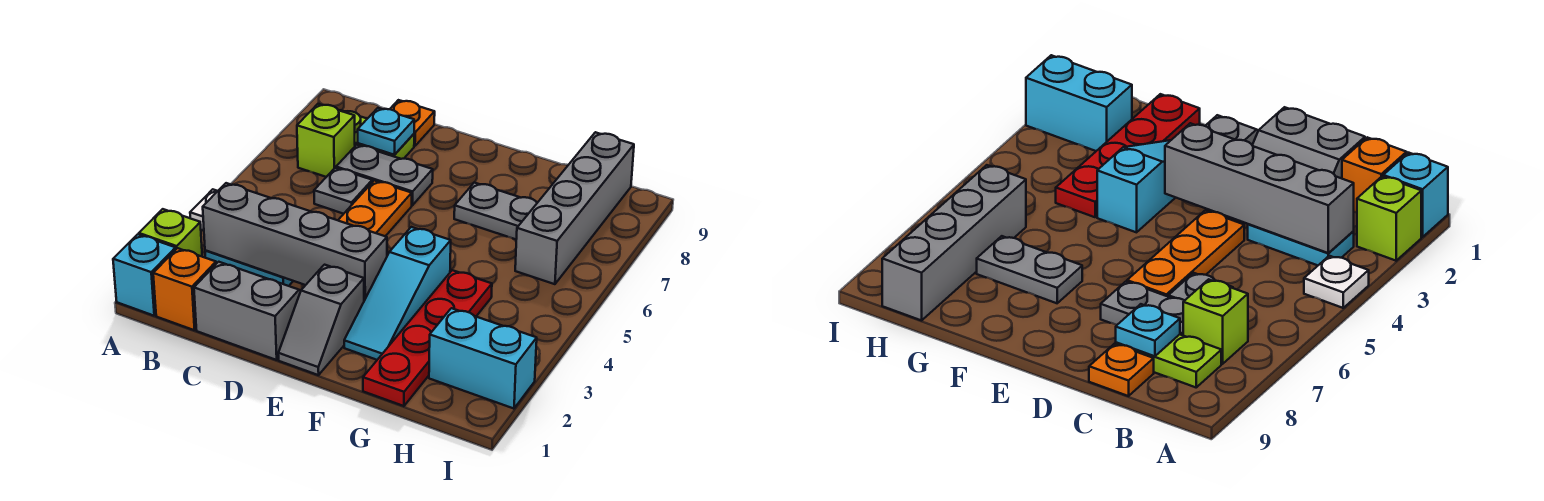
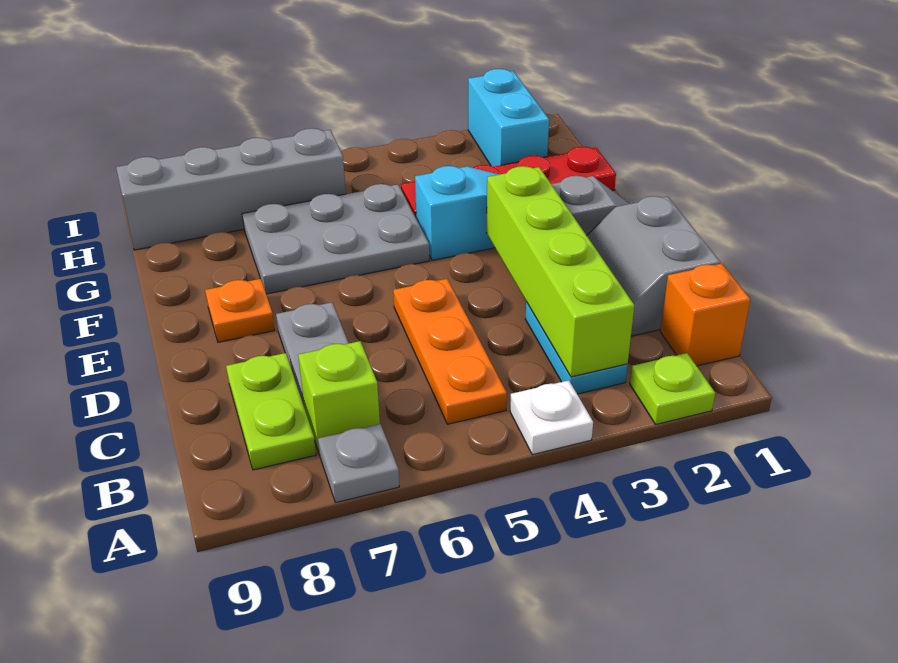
cyan brick A1 level 1 -> none
lime brick A2 level 1 -> lime plate A2 level 1
grey brick B3:E3 level 2 -> lime brick B3:E3 level 2
grey plate C6 level 1 -> grey plate A7 level 1
cyan plate C8 level 2 -> none
orange plate C9 level 1 -> orange plate E8 level 1
orange plate D4:D6 level 1 -> orange plate B5:D5 level 1
grey plate F7:G7 level 1 -> grey plate F5:G7 level 1

